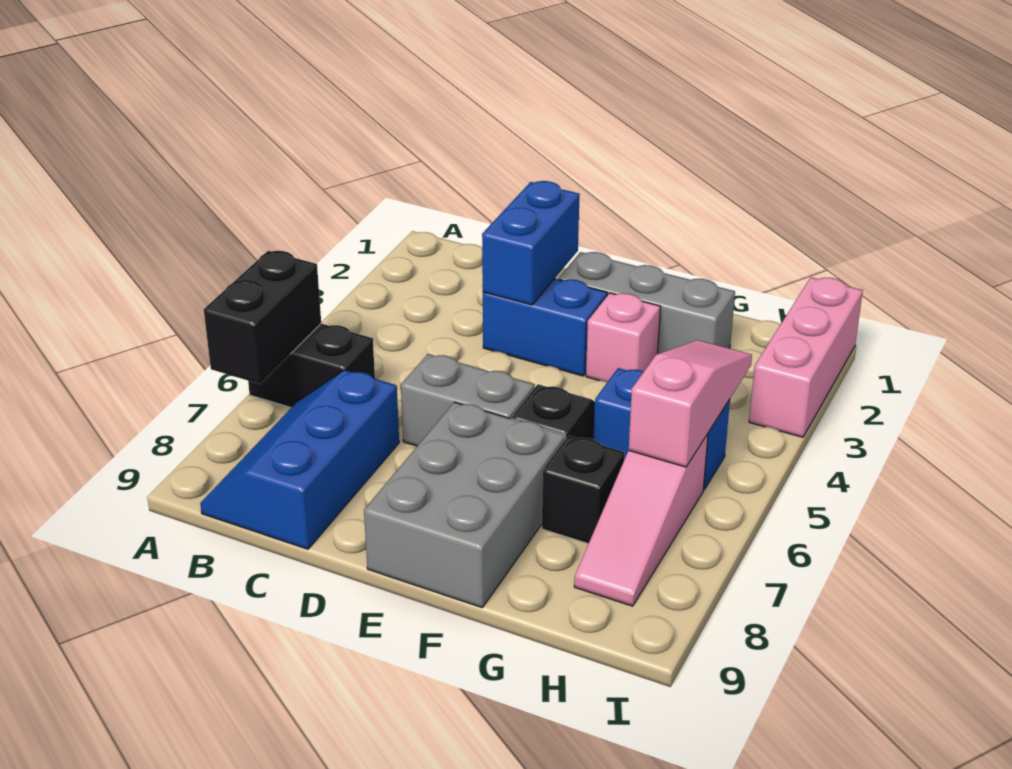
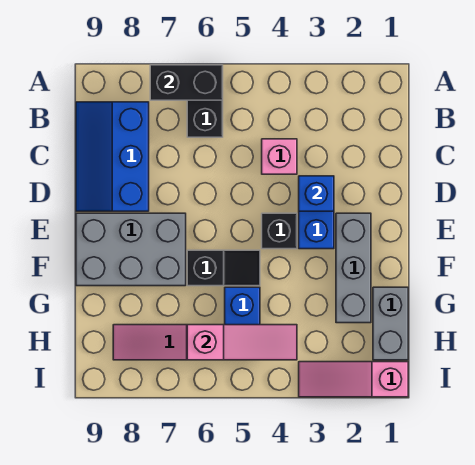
blue slope B7:C9 level 1 top C -> blue slope B8:D9 level 1 top 8
blue brick D2:D3 level 2 -> blue brick D3 level 2
grey brick D6:E6 level 1 -> grey brick G1:H1 level 1
pink brick F3 level 1 -> pink brick C4 level 1
black brick G7 level 1 -> black brick E4 level 1
pink brick I1:I3 level 1 -> pink slope I1:I3 level 1 top 1

